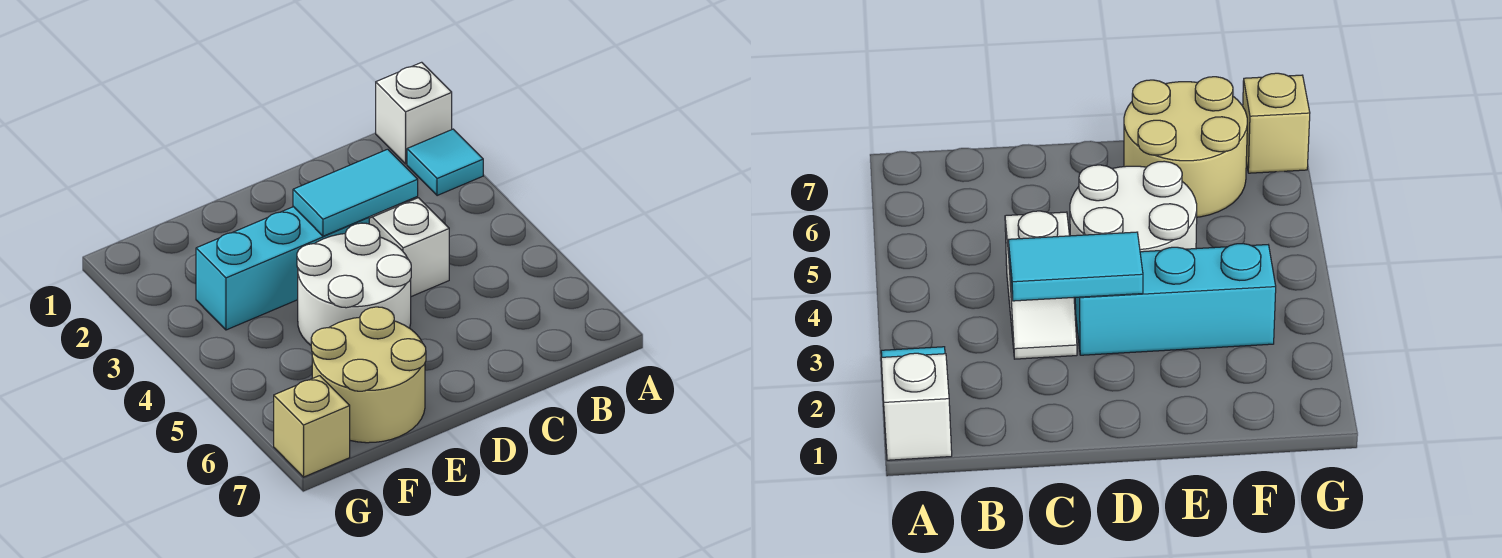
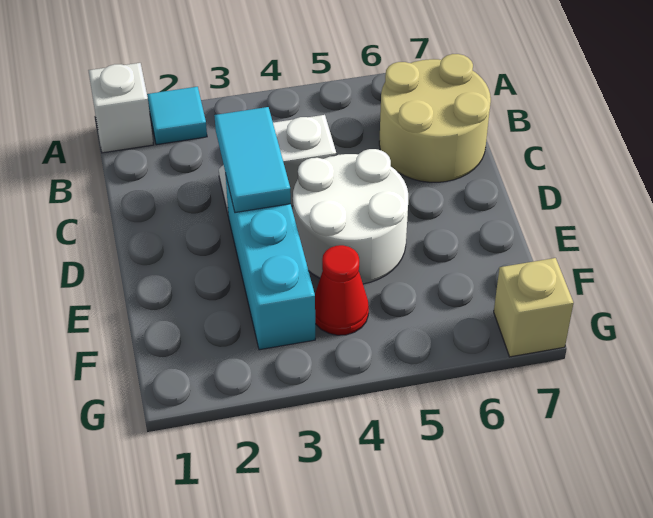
tan round brick E6:F7 level 1 -> tan round brick B6:C7 level 1
none -> red cone F4 level 1

